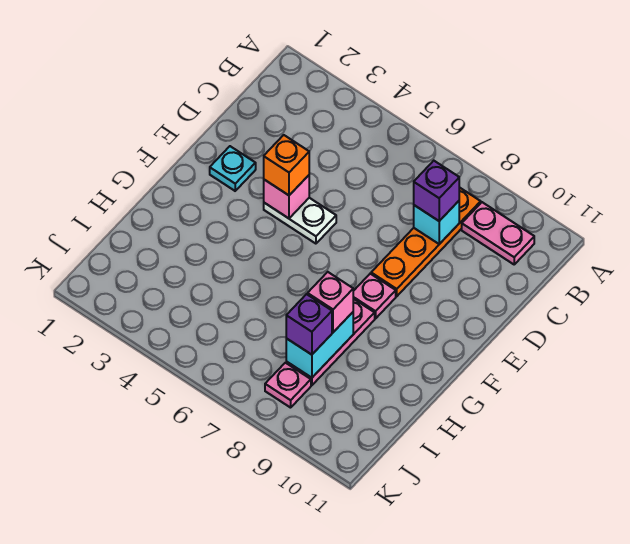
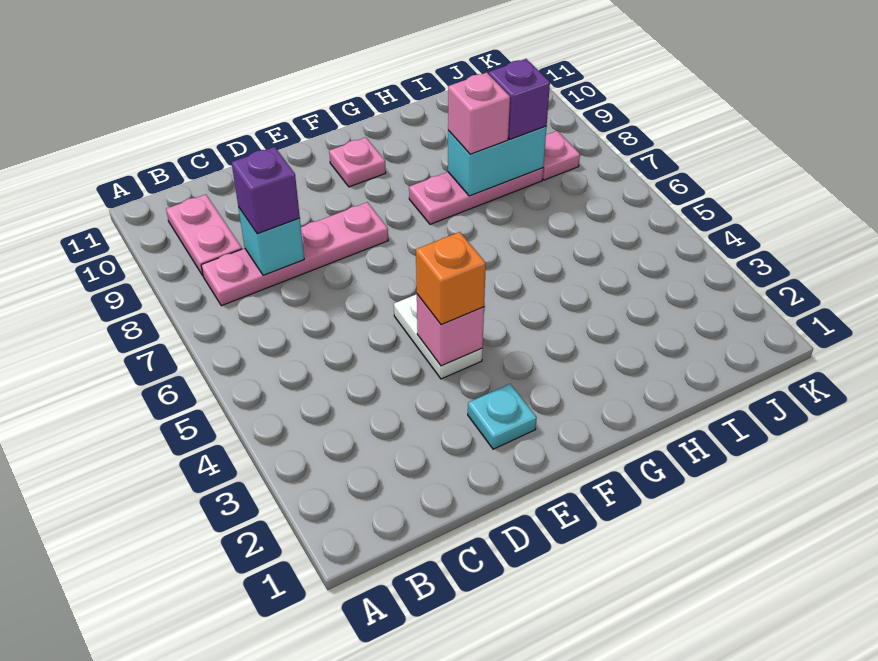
orange plate B8:E8 level 1 -> pink plate B8:E8 level 1
pink plate F8 level 1 -> pink plate F10 level 1

